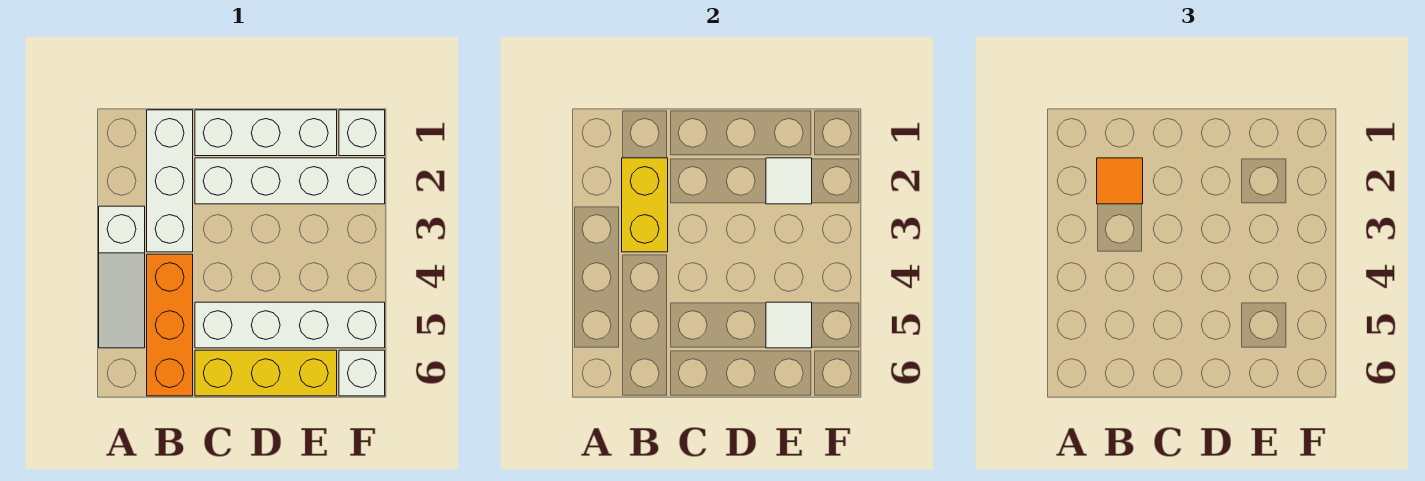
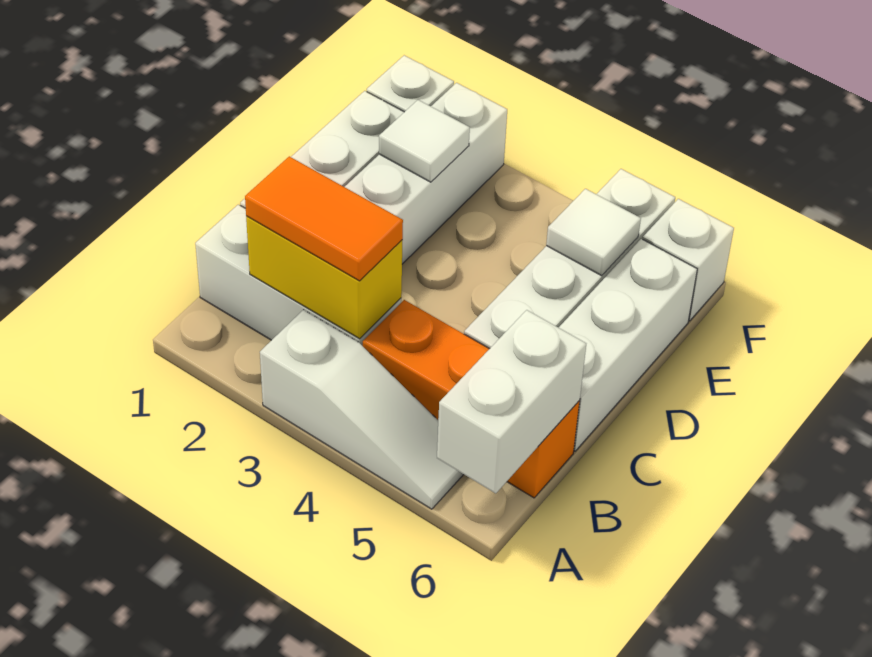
none -> white brick A6:B6 level 2
orange tile B2 level 3 -> orange tile B2:B3 level 3
yellow brick C6:E6 level 1 -> white brick C6:E6 level 1

